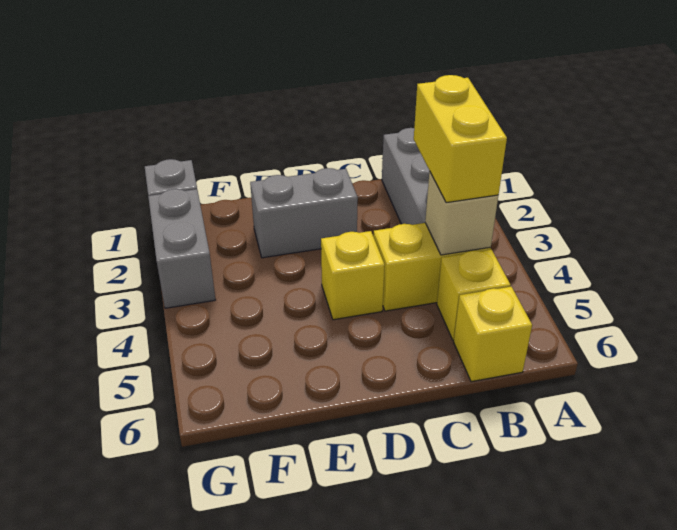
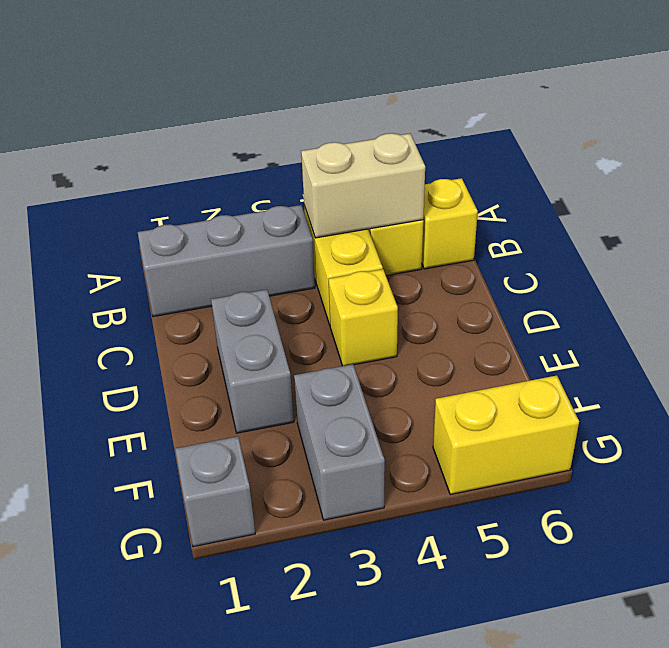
yellow brick B3:B4 level 3 -> yellow brick G5:G6 level 1
tan brick B4 level 2 -> tan brick B4:B5 level 2
grey brick G2:G3 level 1 -> grey brick F3:G3 level 1

